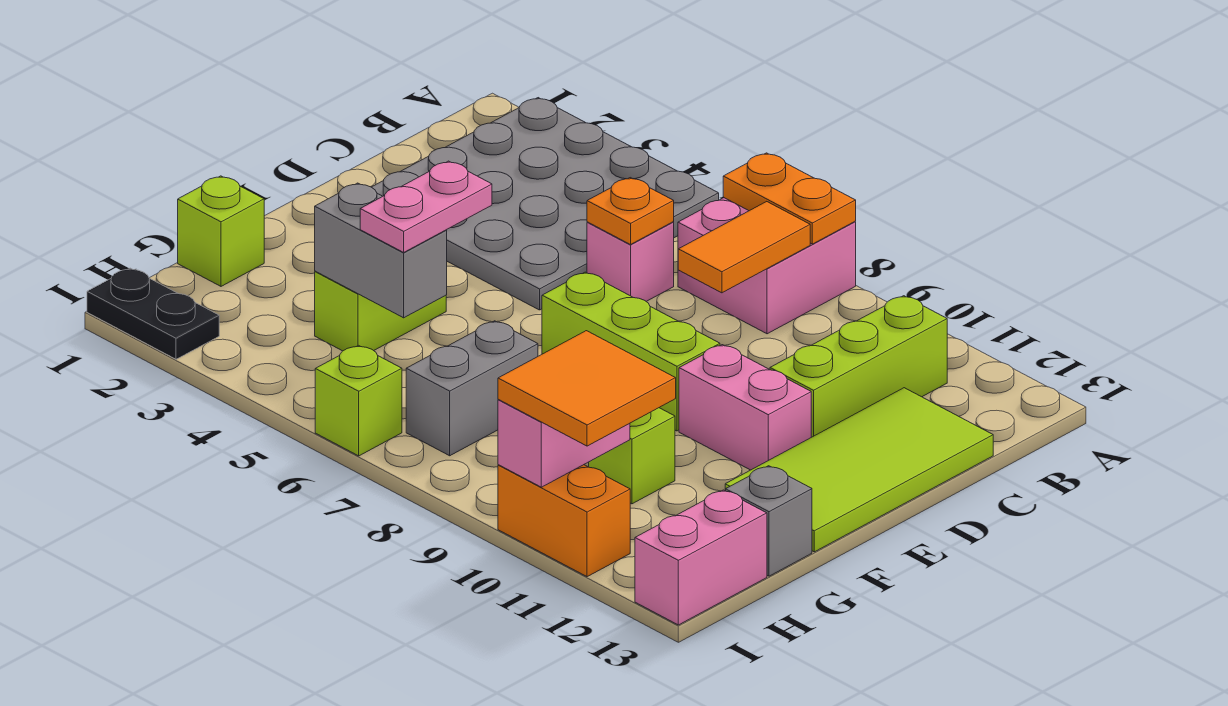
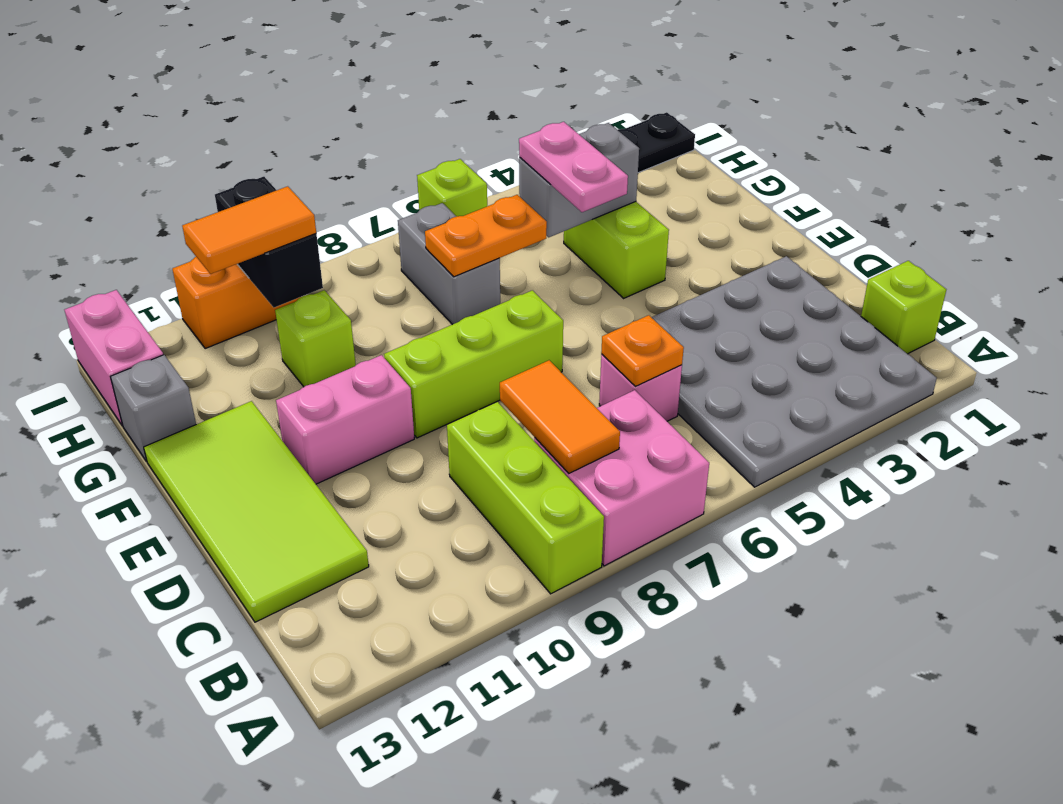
orange plate A7:A8 level 2 -> orange plate G6:G7 level 2
lime brick B11:D11 level 1 -> lime brick A9:C9 level 1
lime brick G1 level 1 -> lime brick B1 level 1
pink brick H10:I10 level 2 -> black brick H10:I10 level 2
orange tile H10:I11 level 3 -> orange tile H10:H11 level 3

